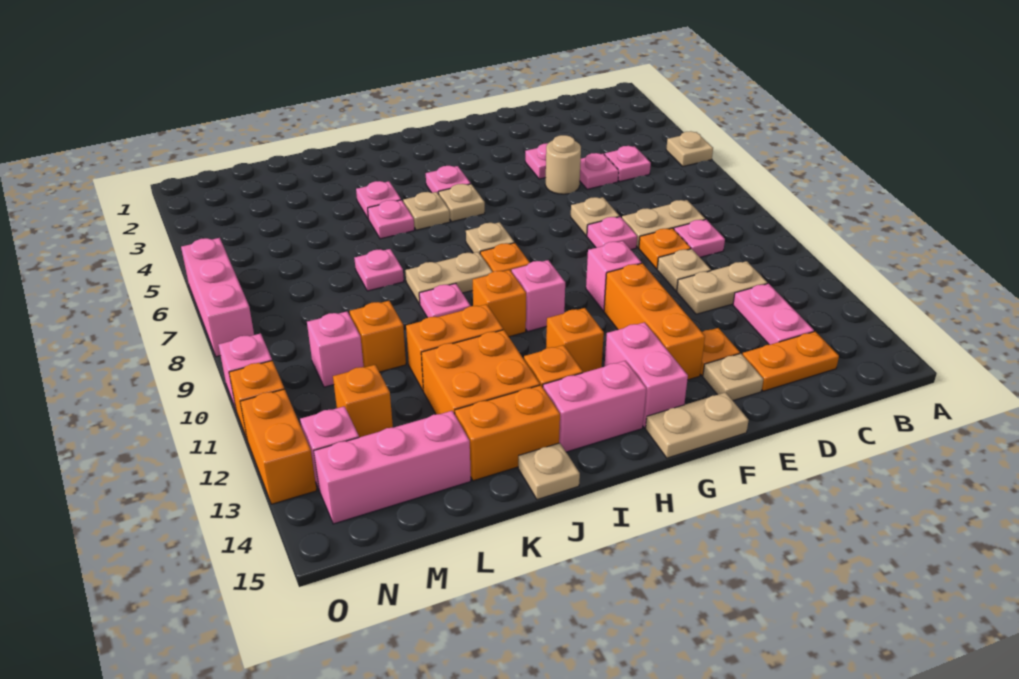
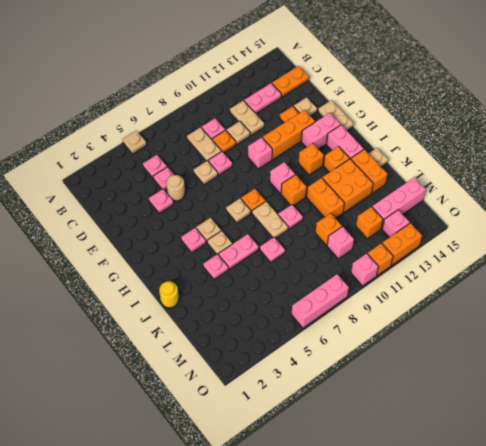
orange plate C14:D14 level 1 -> orange plate C14:C15 level 1
none -> yellow round brick J1 level 1
pink plate J5 level 1 -> pink plate J5:J6 level 1
pink brick L14:N14 level 1 -> pink brick M13:M15 level 1

